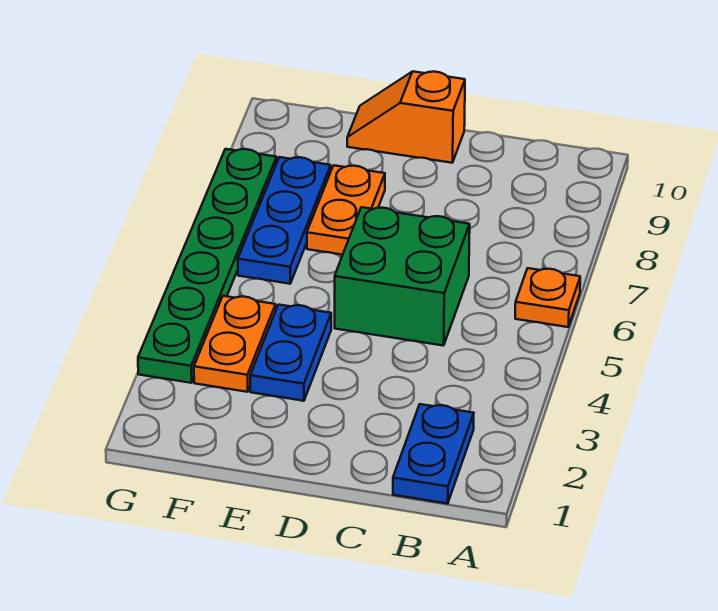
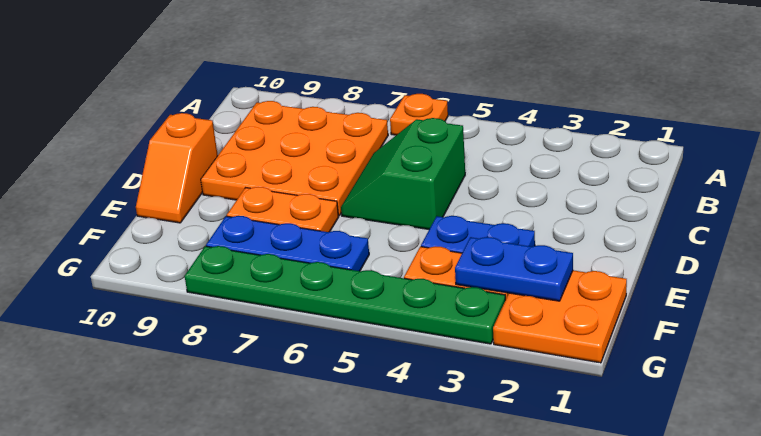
blue plate B1:B2 level 1 -> blue plate F2:F3 level 2
none -> orange plate B7:D9 level 1
green brick C5:D6 level 1 -> green slope C5:D6 level 1 top 5
none -> orange plate F1:G2 level 1

